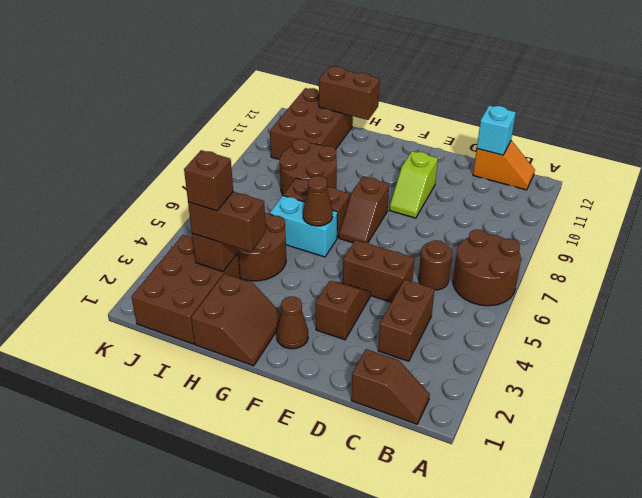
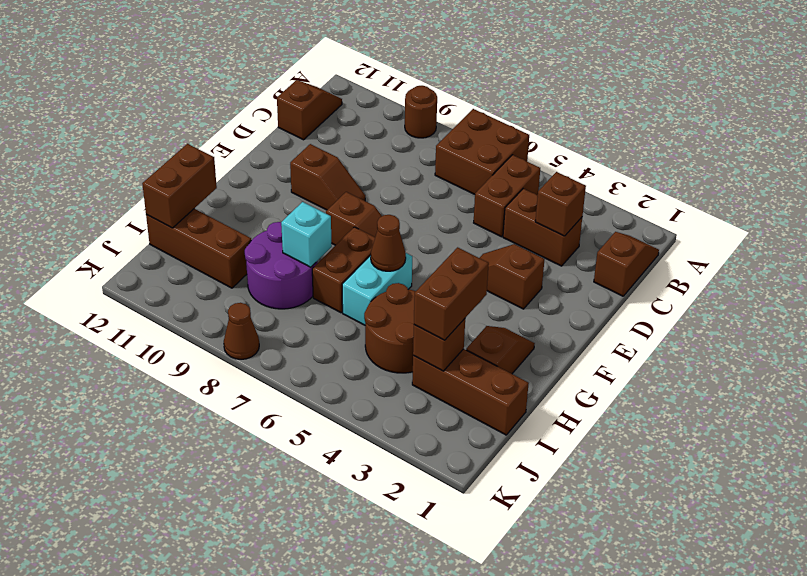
brown round brick A6:B7 level 1 -> brown brick A6:B7 level 1
orange slope B12:C12 level 1 top C -> brown slope B12:C12 level 1 top C
brown round brick C6 level 1 -> brown round brick A9 level 1
cyan brick C12 level 2 -> cyan brick H8 level 2
brown brick D5:E5 level 1 -> brown brick B5:C5 level 1
lime slope E9:E10 level 1 top 10 -> brown slope E9:E10 level 1 top 10
brown cone F2 level 1 -> brown cone K8 level 1
brown slope G1:H2 level 1 top H -> brown slope G2:H2 level 1 top H
brown round brick H8:I9 level 1 -> purple round brick H8:I9 level 1
brown brick I1:J3 level 1 -> brown brick I1:I3 level 1
brown brick I3 level 4 -> brown brick C3 level 2
brown brick I10:J12 level 1 -> brown brick I10:I12 level 1

